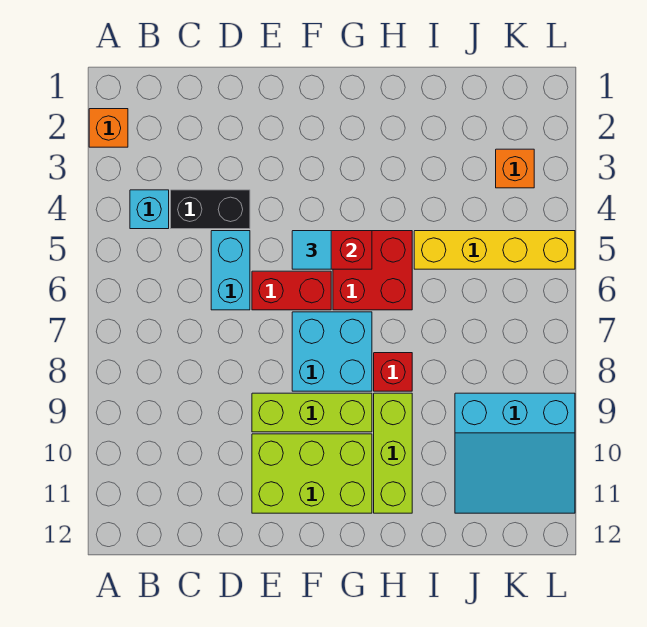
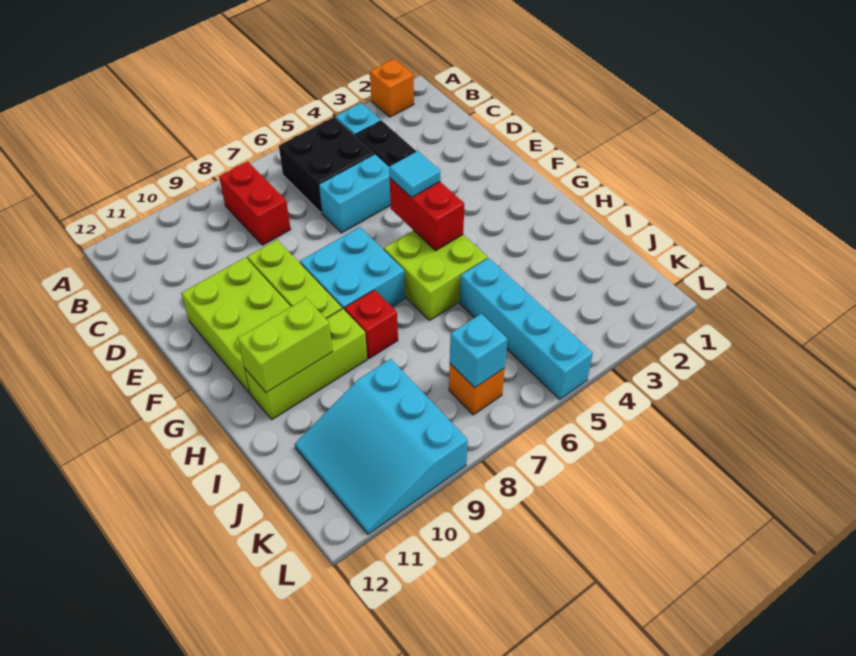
none -> black brick B5:C6 level 1
red brick E6:F6 level 1 -> red brick B8:C8 level 1
red brick G5:H6 level 1 -> lime brick G5:H6 level 1
none -> lime brick H10:H11 level 2
yellow brick I5:L5 level 1 -> cyan brick I5:L5 level 1
orange brick K3 level 1 -> orange brick K7 level 1
none -> cyan brick K7 level 2

